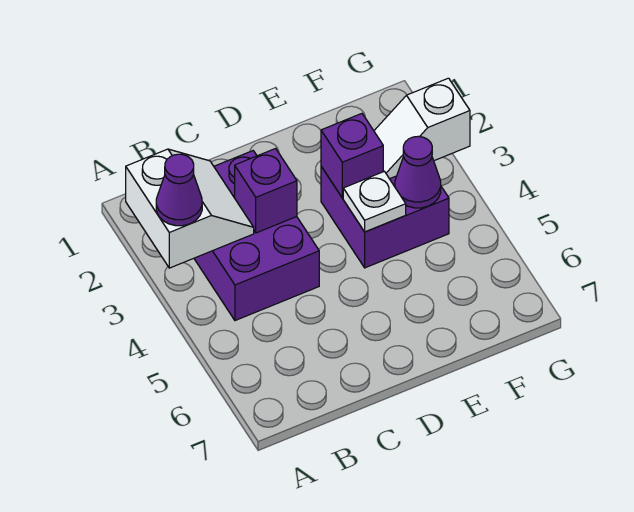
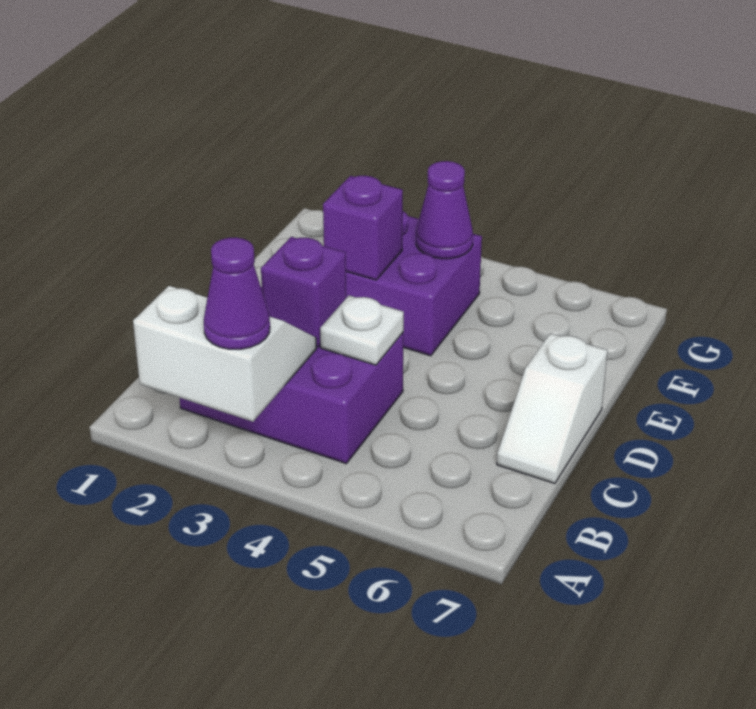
white plate E4 level 2 -> white plate C4 level 2
white slope F3:G3 level 2 top G -> white slope C7:D7 level 1 top D

